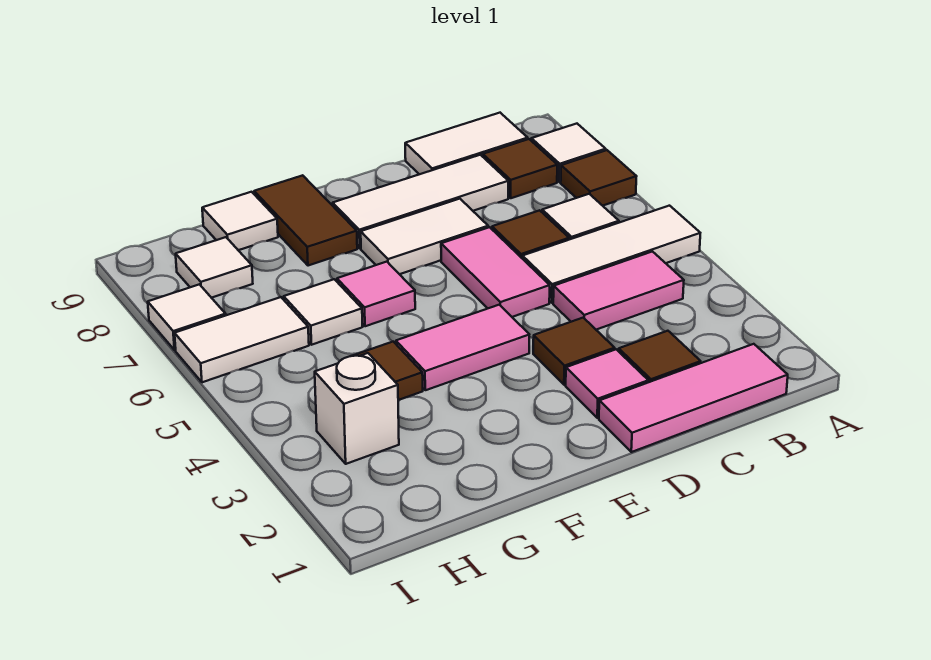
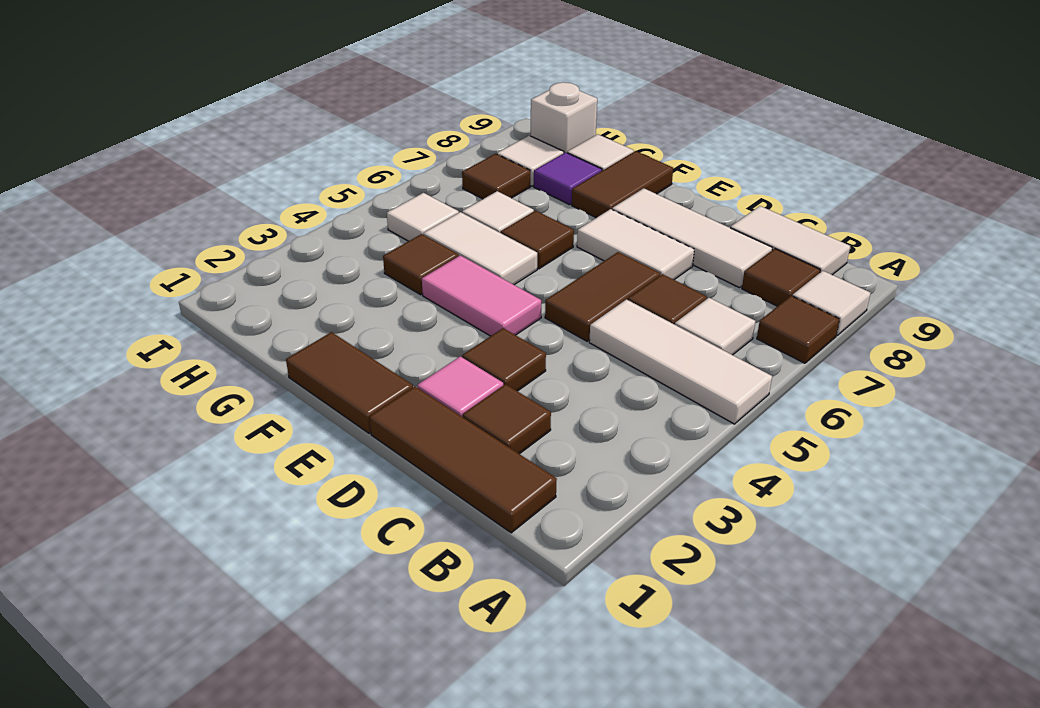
pink tile B1:D1 level 1 -> brown tile B1:D1 level 1
pink tile B4:C4 level 1 -> none
pink tile D5:D6 level 1 -> brown tile D5:D6 level 1
none -> brown tile E1:F1 level 1
pink tile F6 level 1 -> brown tile F6 level 1
none -> purple tile G8 level 1
white brick H3 level 1 -> white brick H9 level 1
white tile H6:I6 level 1 -> white tile F5:G5 level 1
none -> brown tile H7 level 1
white tile I7 level 1 -> white tile H5 level 1

